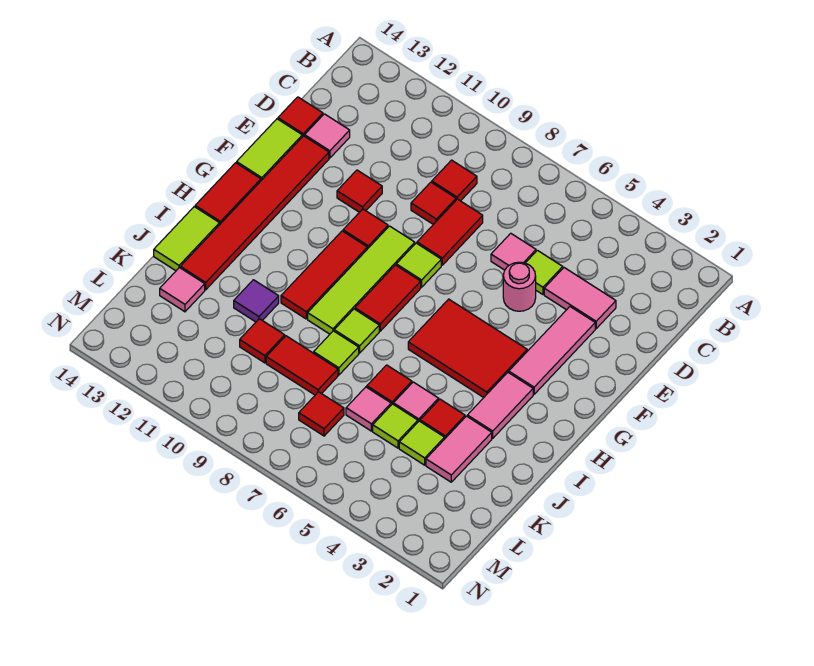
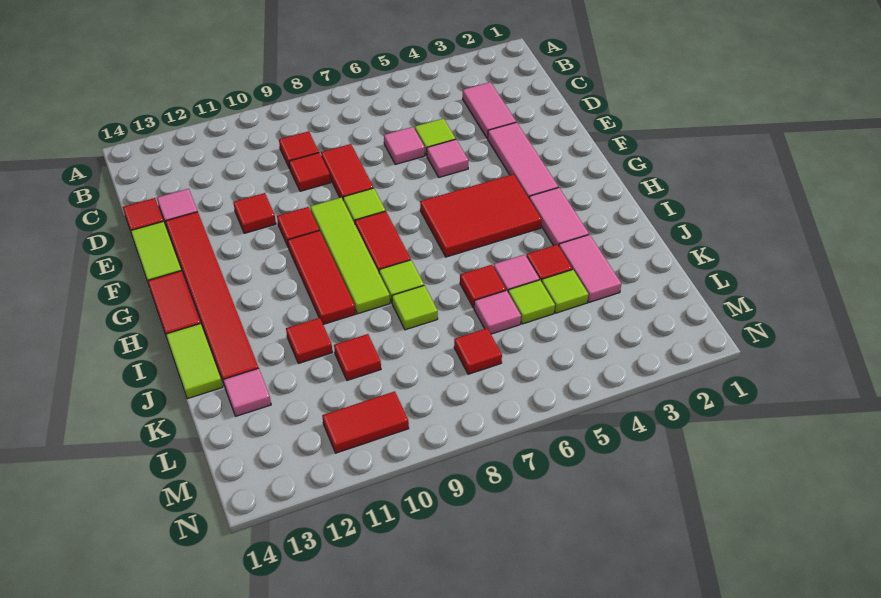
pink tile D3:D4 level 1 -> pink tile C3:D3 level 1
pink round brick E5 level 1 -> pink tile E5 level 1
purple tile J11 level 1 -> red tile J11 level 1
red tile K8:K9 level 1 -> red tile M10:M11 level 1

